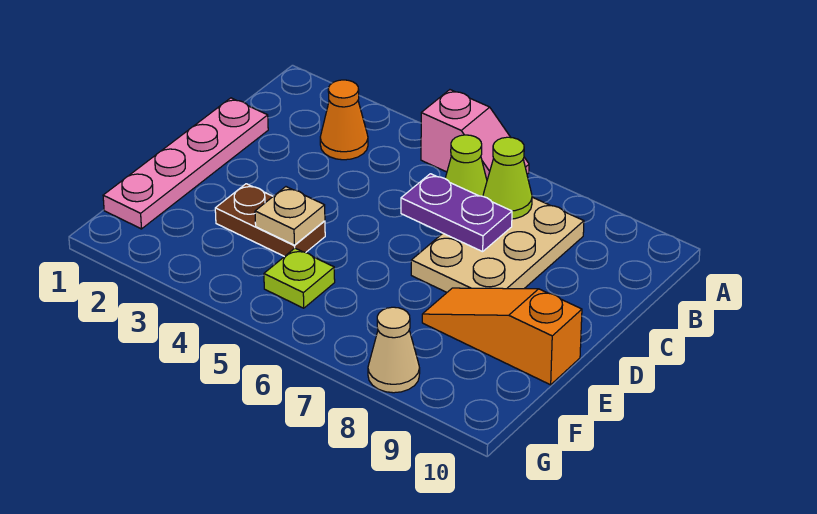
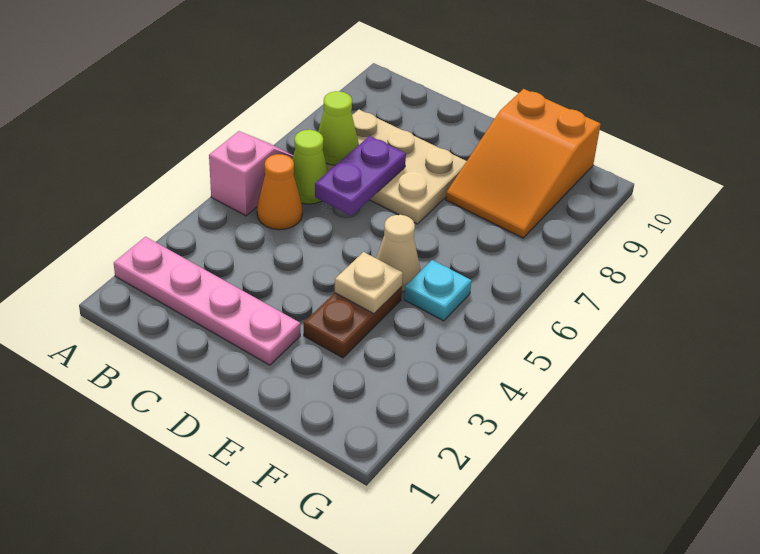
orange cone B3 level 1 -> orange cone B5 level 1
pink plate C1:F1 level 1 -> pink plate A2:D2 level 1
orange slope E8:E10 level 1 top 10 -> orange slope E8:F10 level 1 top 10
lime plate F5 level 1 -> cyan plate F5 level 1
tan cone G8 level 1 -> tan cone E5 level 1

